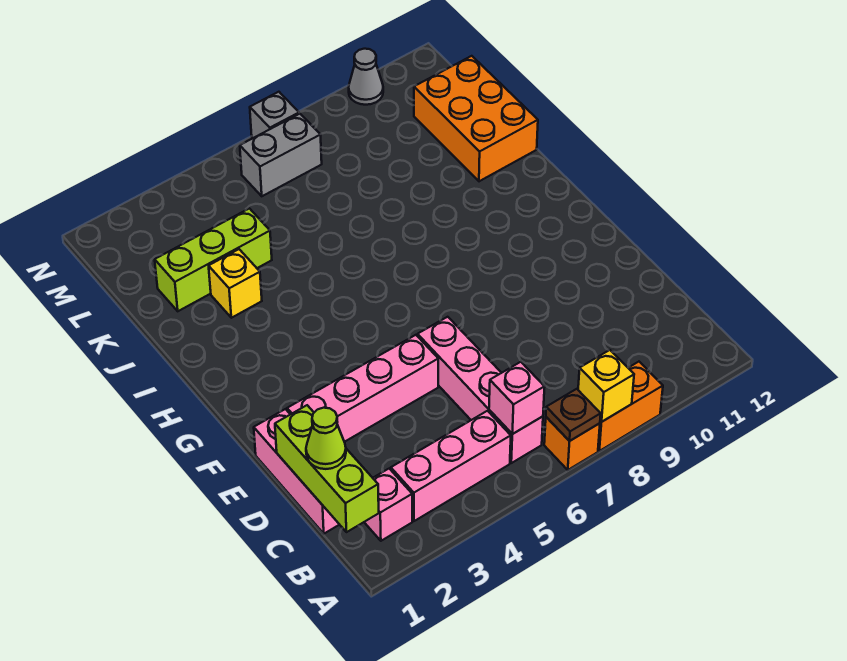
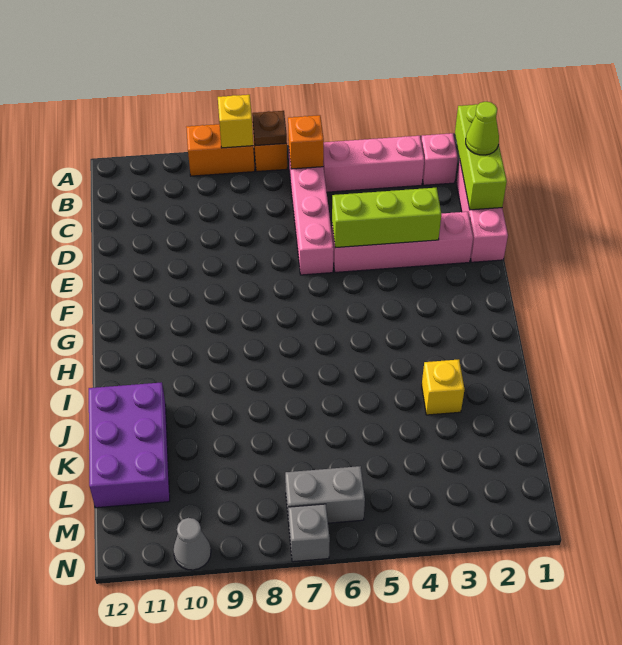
pink brick B6 level 2 -> orange brick B6 level 2
orange brick J11:L12 level 1 -> purple brick J11:L12 level 1
lime brick K2:K4 level 1 -> lime brick E3:E5 level 2

